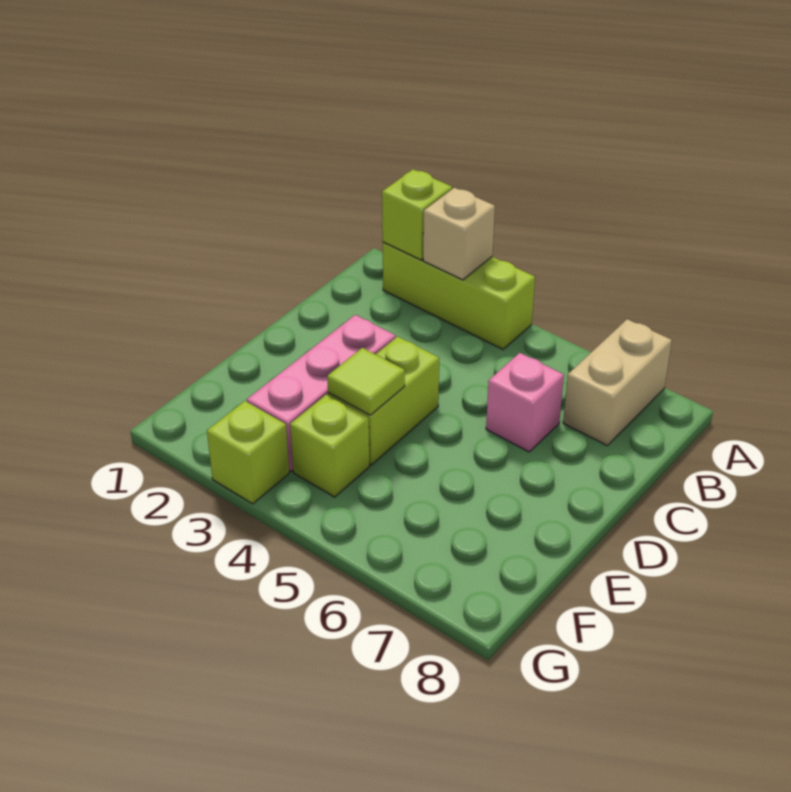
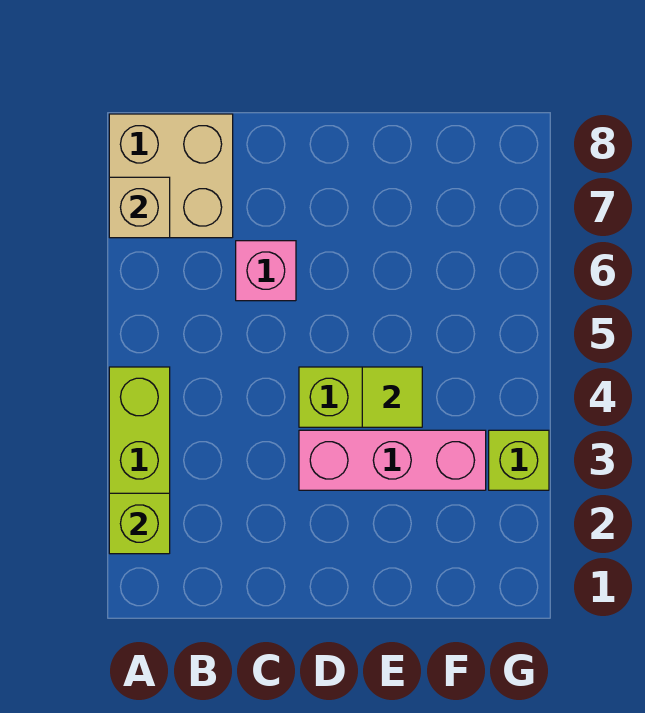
tan brick A3 level 2 -> tan brick A7 level 2
tan brick A7:B7 level 1 -> tan brick A7:B8 level 1
lime brick F4 level 1 -> none

